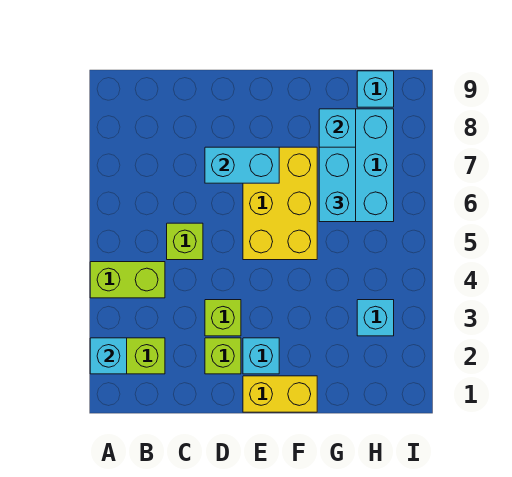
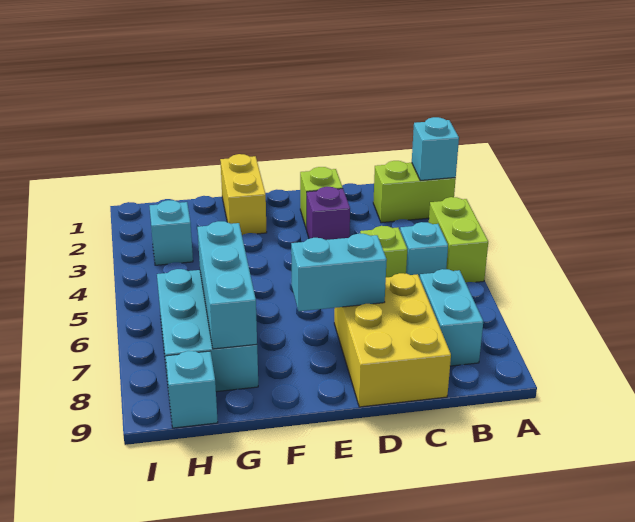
lime brick A4:B4 level 1 -> lime brick A4:A5 level 1
lime brick D3 level 1 -> purple brick D3 level 1
yellow brick E1:F1 level 1 -> yellow brick F1:F2 level 1
cyan brick E2 level 1 -> cyan brick B5 level 1
yellow brick E5:F7 level 1 -> yellow brick C7:D9 level 1
cyan brick G6:G7 level 3 -> cyan brick B7:B8 level 1

